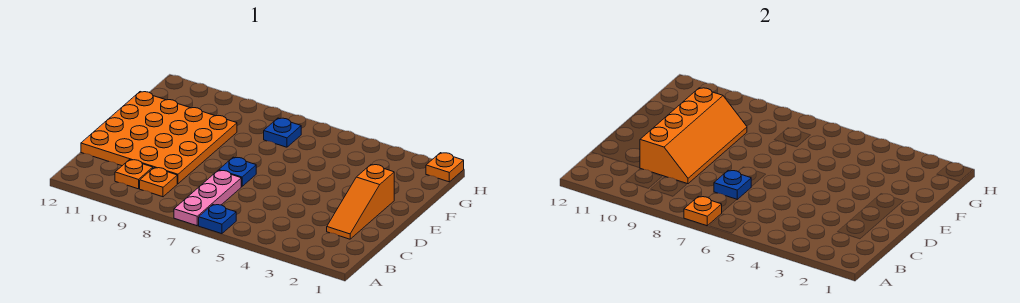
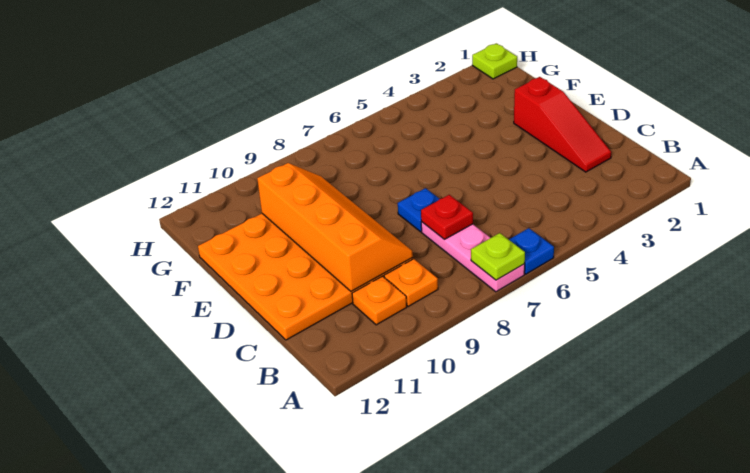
orange plate A7 level 2 -> lime plate A7 level 2
orange slope C2:E2 level 1 top E -> red slope C2:E2 level 1 top E
blue plate C7 level 2 -> red plate C7 level 2
blue plate G7 level 1 -> none
orange plate H1 level 1 -> lime plate H1 level 1

